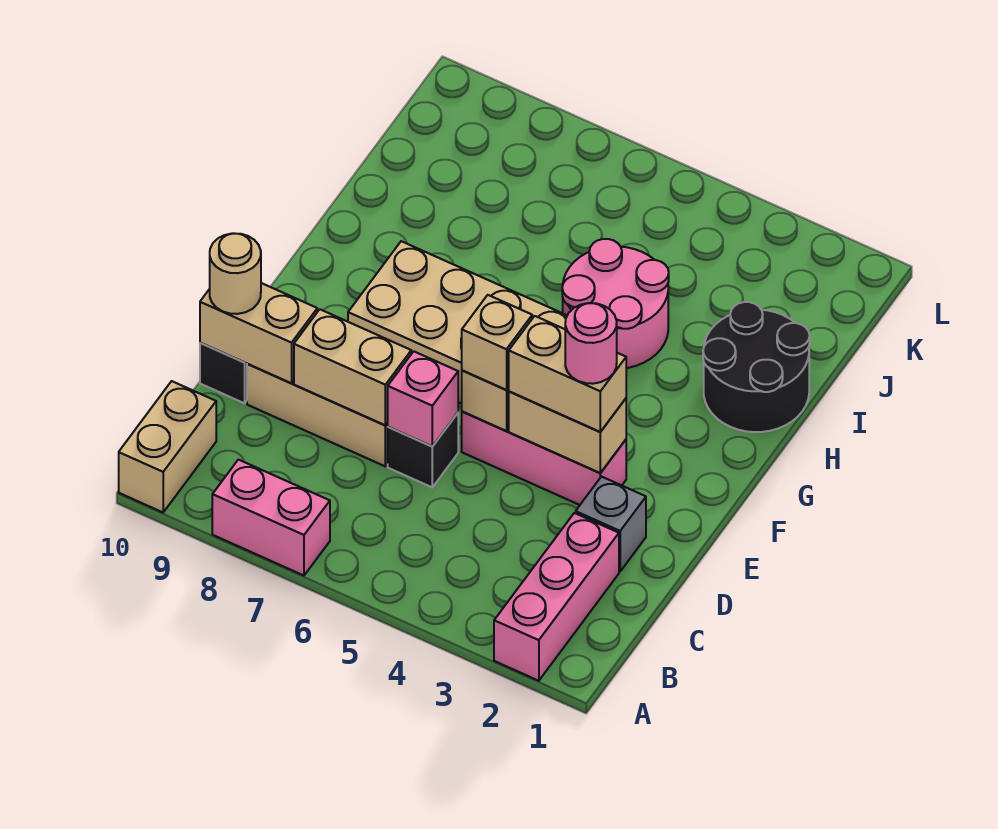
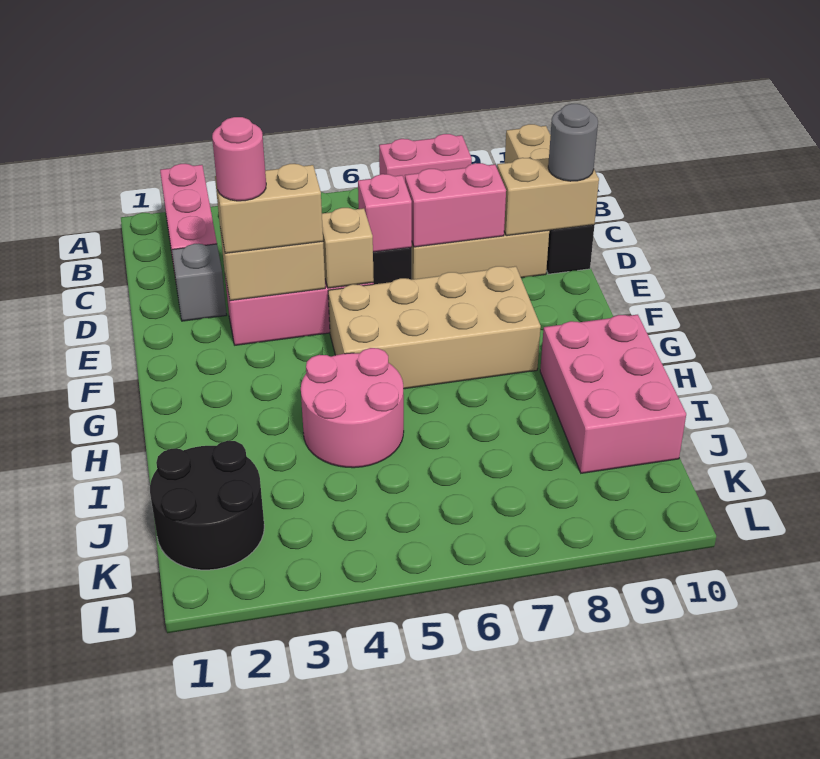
tan brick D7:D8 level 2 -> pink brick D7:D8 level 2
tan round brick D10 level 3 -> grey round brick D10 level 3
tan brick E5 level 3 -> none
black round brick H1:I2 level 1 -> black round brick J1:K2 level 1
none -> pink brick H9:J10 level 1

